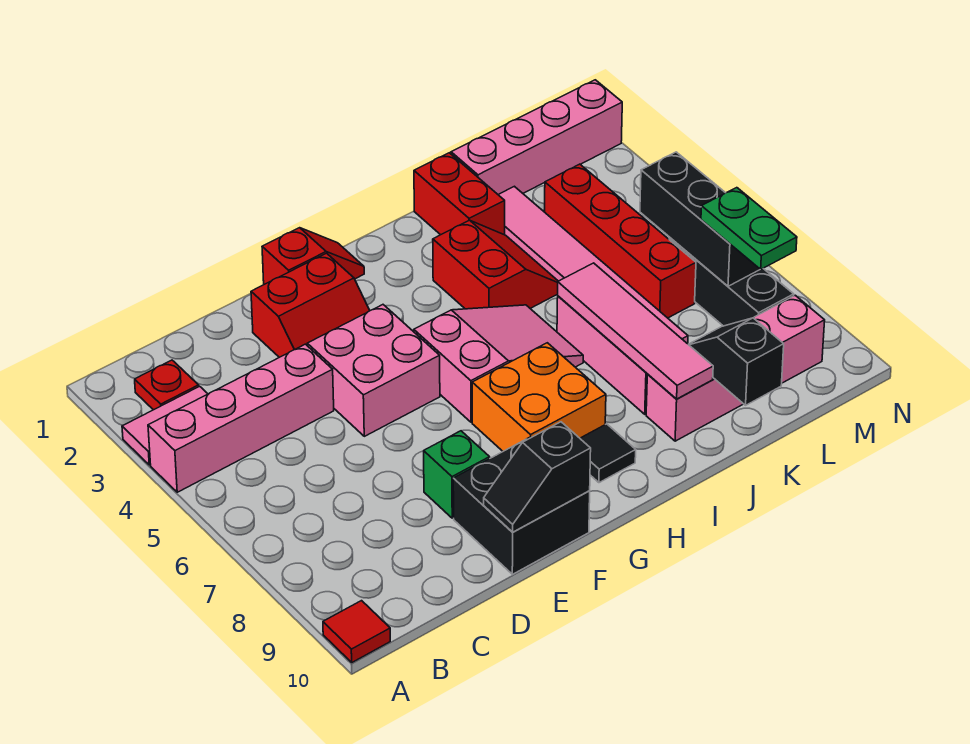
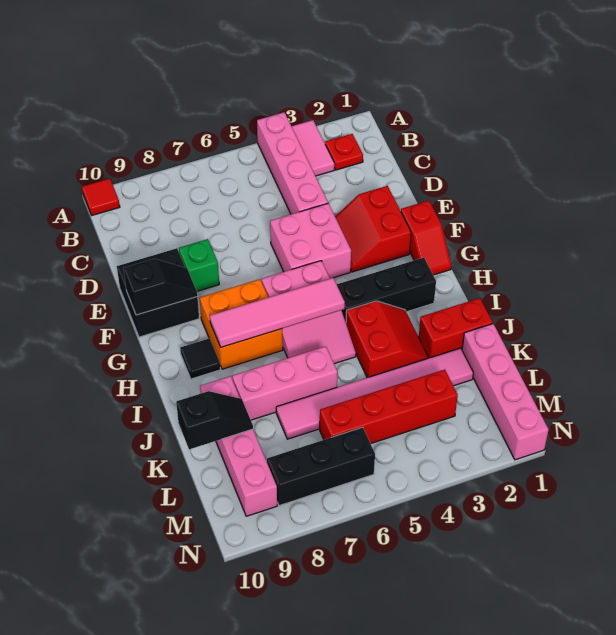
black slope E10:F10 level 2 top F -> black slope F9:F10 level 2 top 10
red slope I3:J4 level 1 top I -> red slope I3:J4 level 1 top 4
pink tile J6:J9 level 2 -> pink tile H5:H8 level 2
black brick M5:M7 level 2 -> black brick H2:H4 level 1
green plate M7:M8 level 3 -> none

